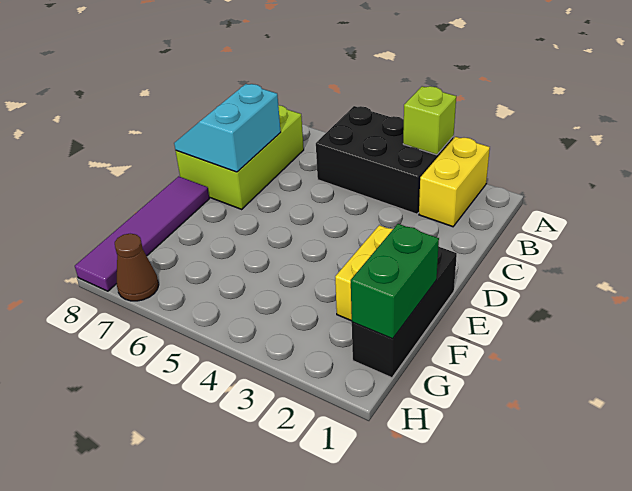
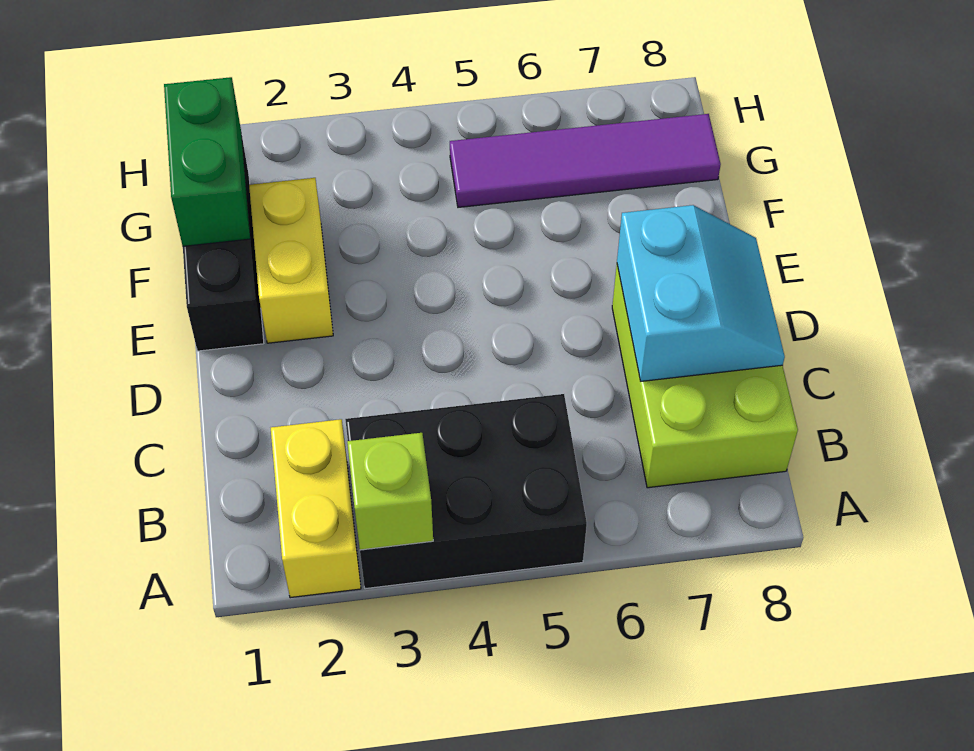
purple tile E8:H8 level 1 -> purple tile G5:G8 level 1
brown cone H7 level 1 -> none

